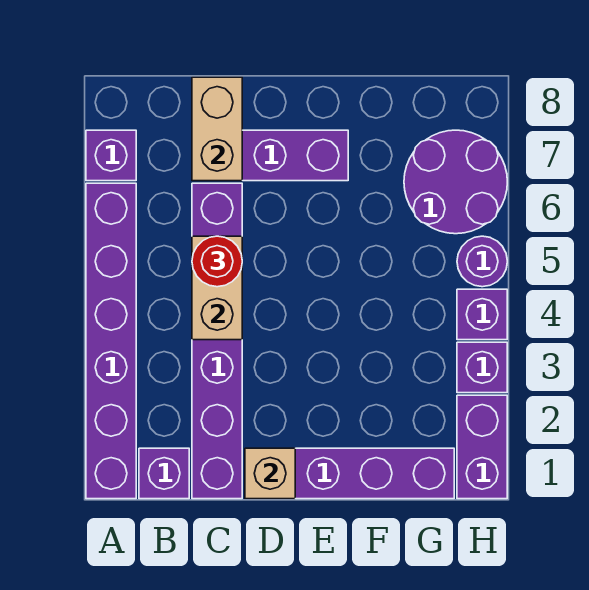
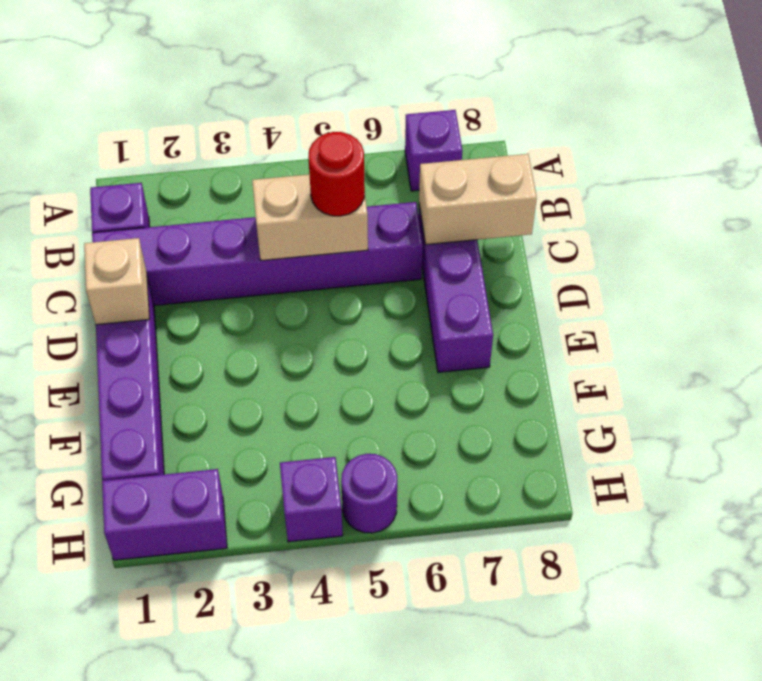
purple brick A1:A6 level 1 -> none
purple round brick G6:H7 level 1 -> none
purple brick H3 level 1 -> none

